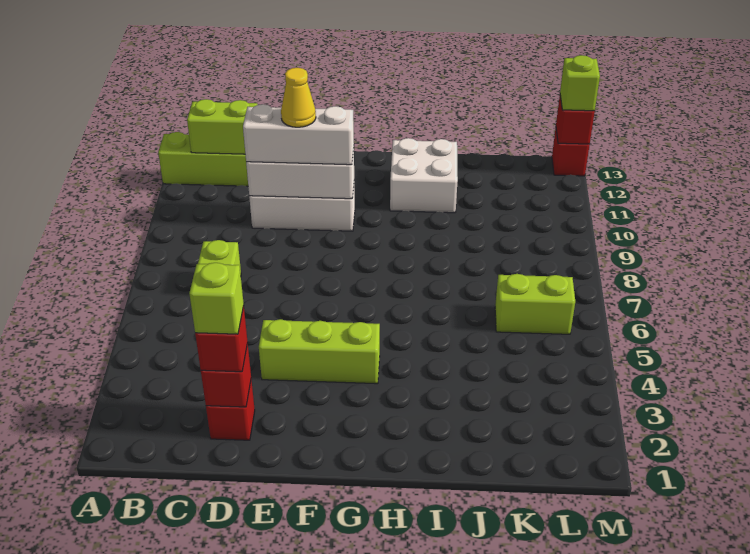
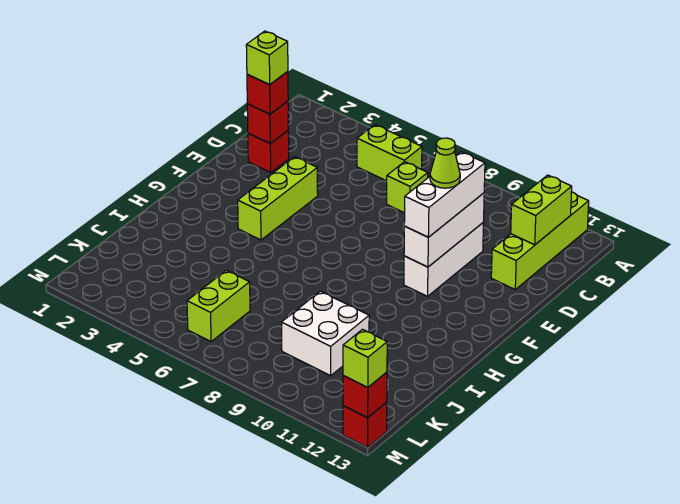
none -> lime brick B5:B6 level 1
yellow cone E10 level 4 -> lime cone E10 level 4
white brick H11:I12 level 1 -> white brick J9:K10 level 1

